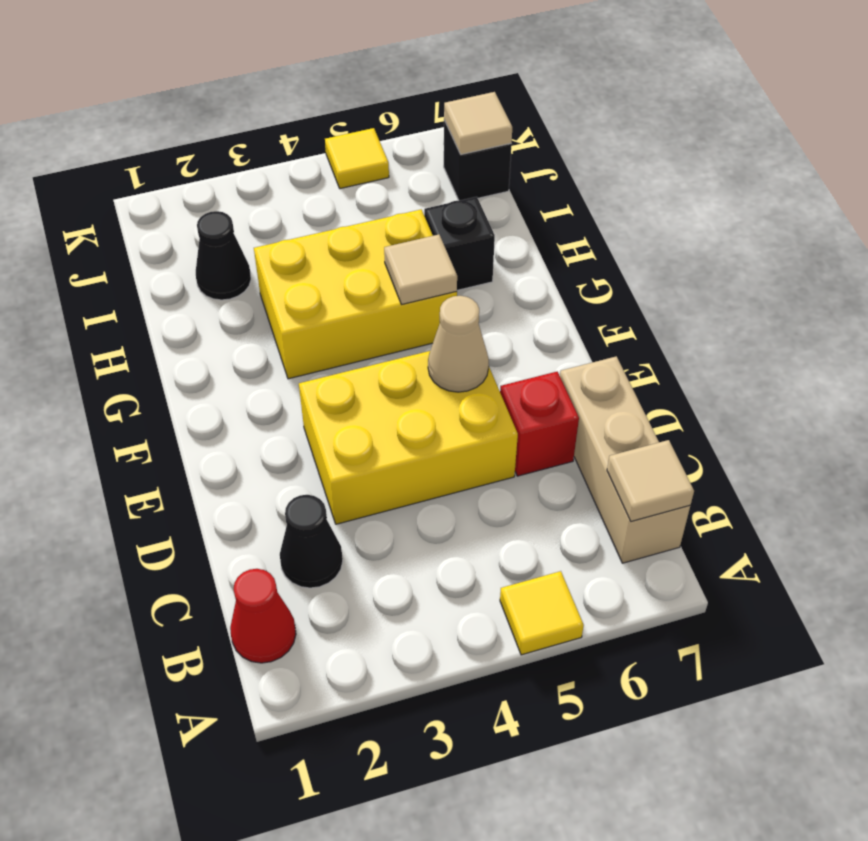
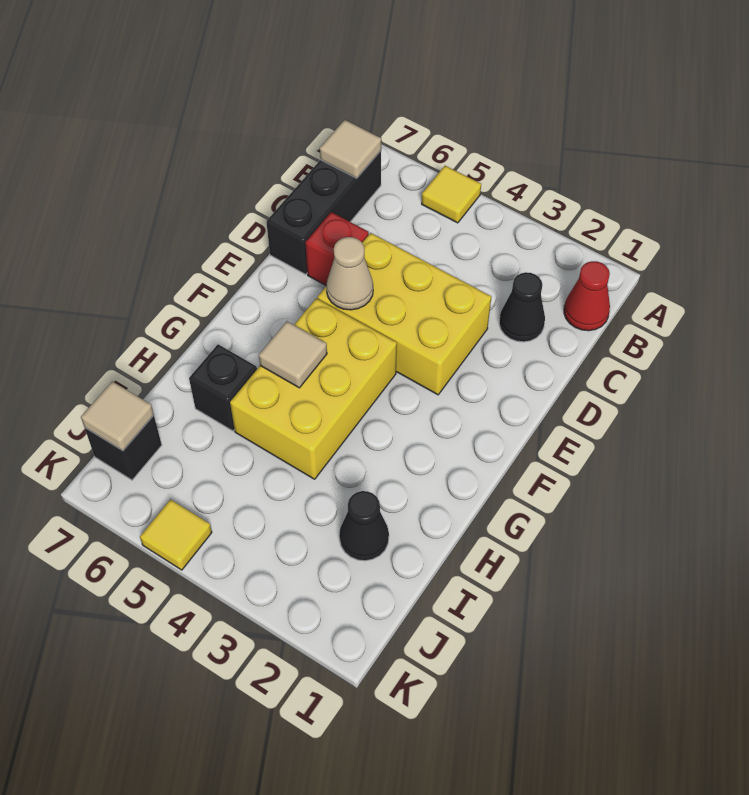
tan brick B7:D7 level 1 -> black brick B7:D7 level 1
yellow brick G3:H5 level 1 -> yellow brick F4:H5 level 1

